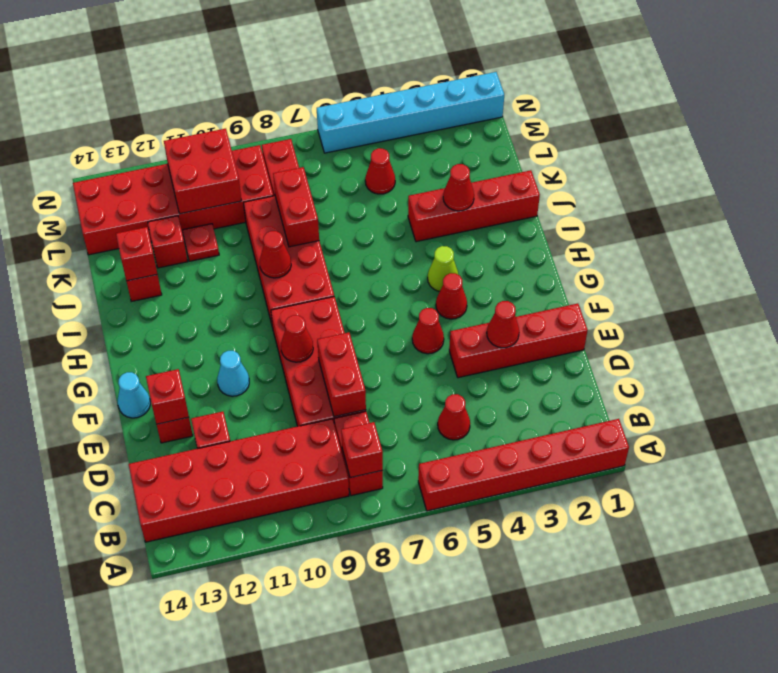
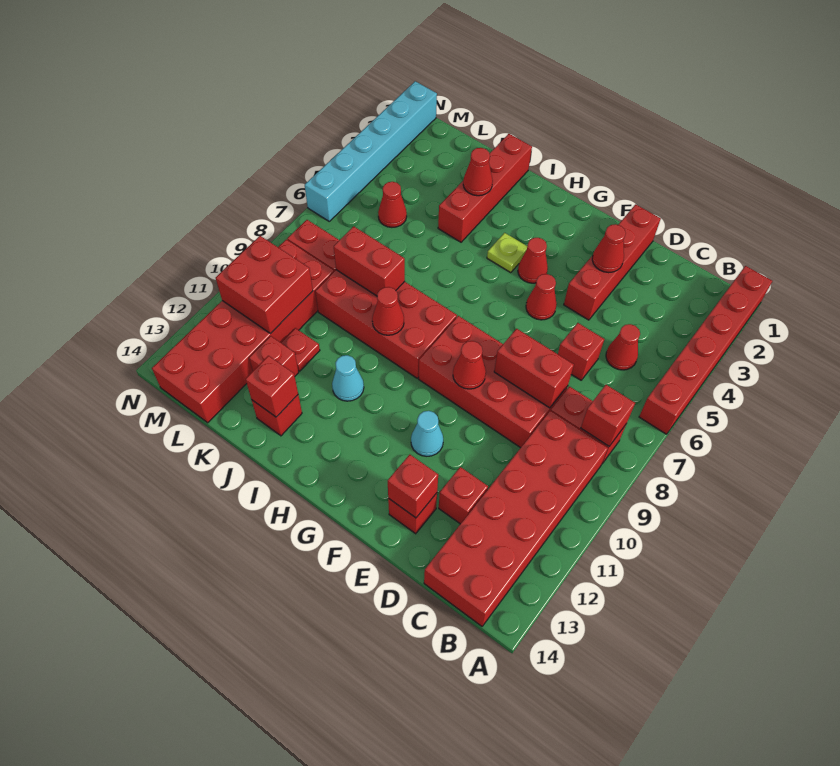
none -> red brick D6 level 1
cyan cone F14 level 1 -> cyan cone I11 level 1
lime cone H4 level 1 -> lime plate H4 level 1

